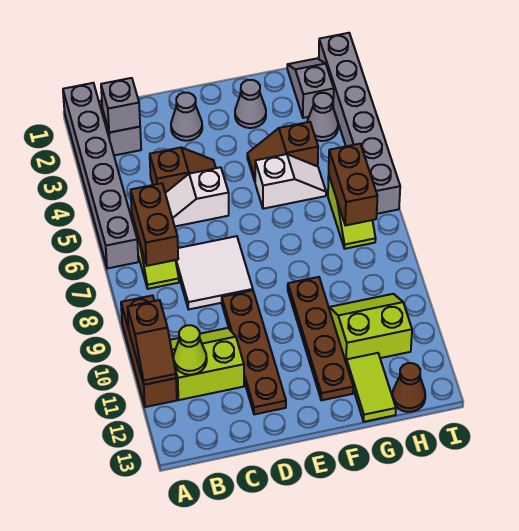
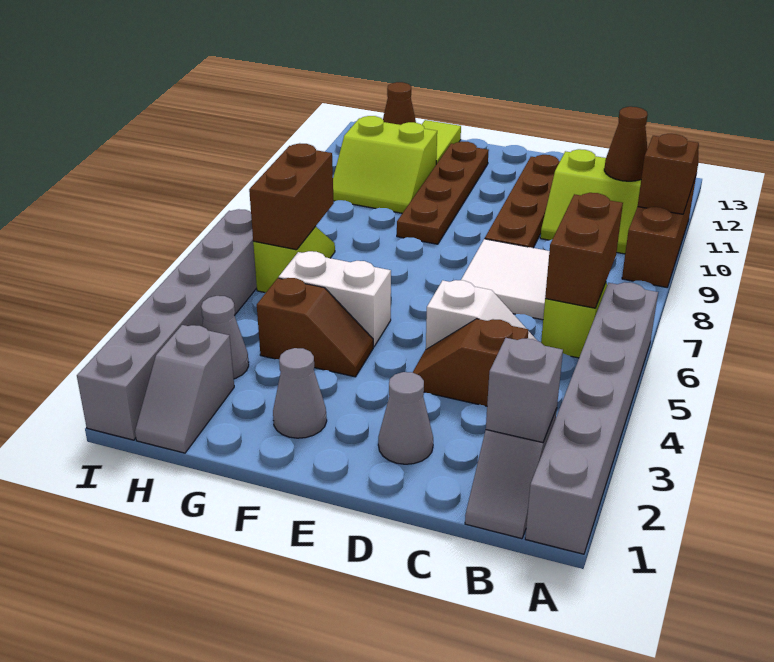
lime cone B11 level 2 -> brown cone B11 level 2
white slope F5:G5 level 1 top F -> white brick F5:G5 level 1

